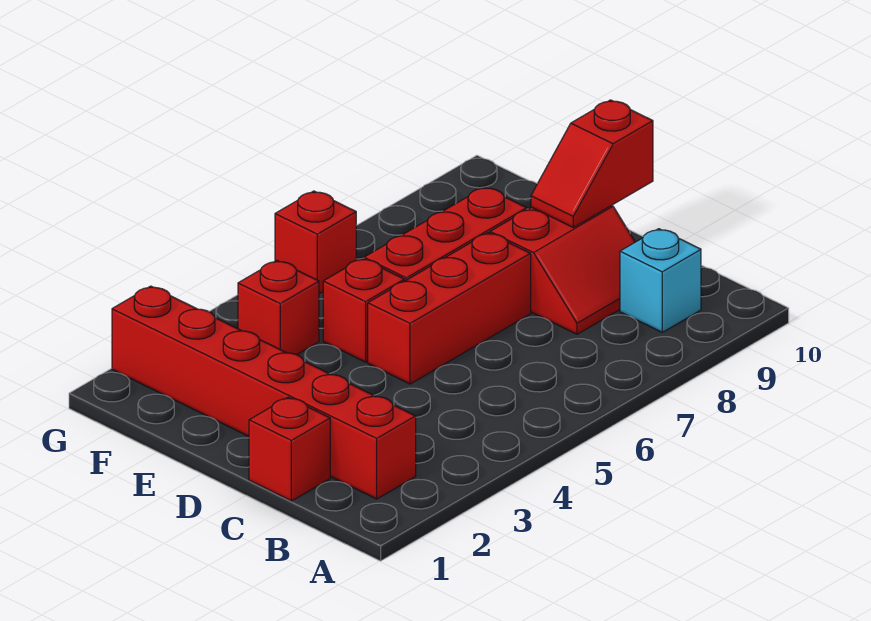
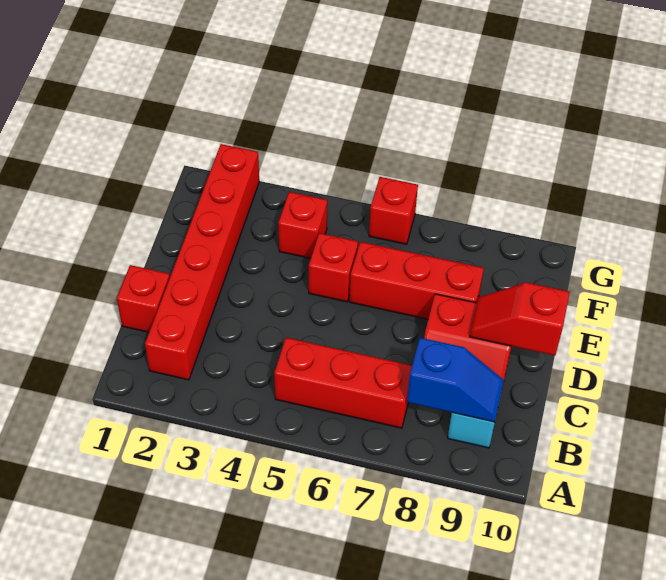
none -> blue slope B8:B9 level 2 top 8
red brick D5:D7 level 1 -> red brick B5:B7 level 1

